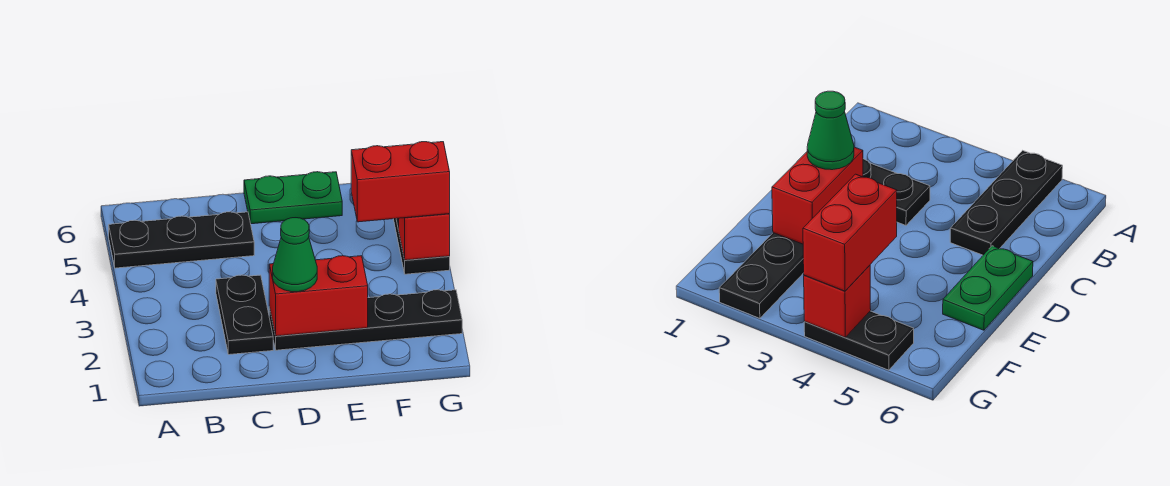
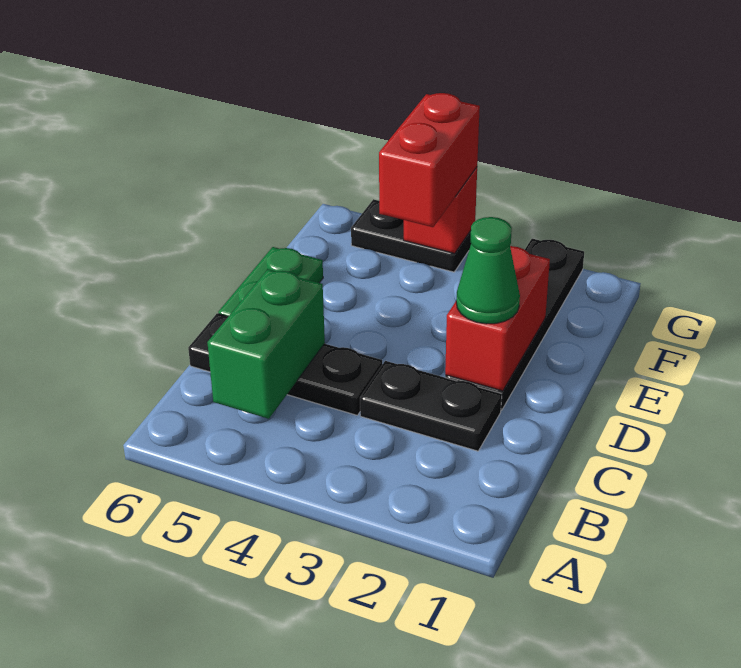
black plate A5:C5 level 1 -> black plate C4:C6 level 1
none -> green brick B5:C5 level 2

